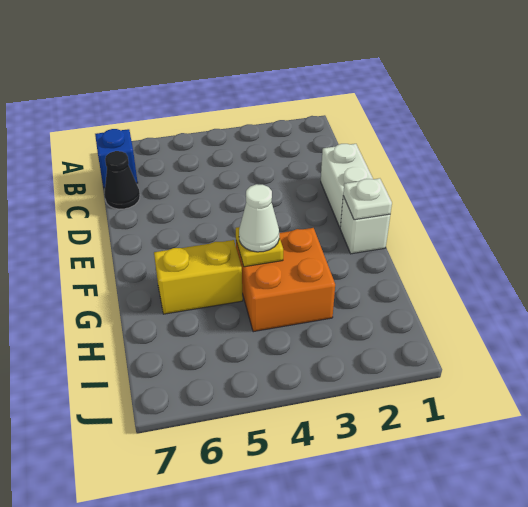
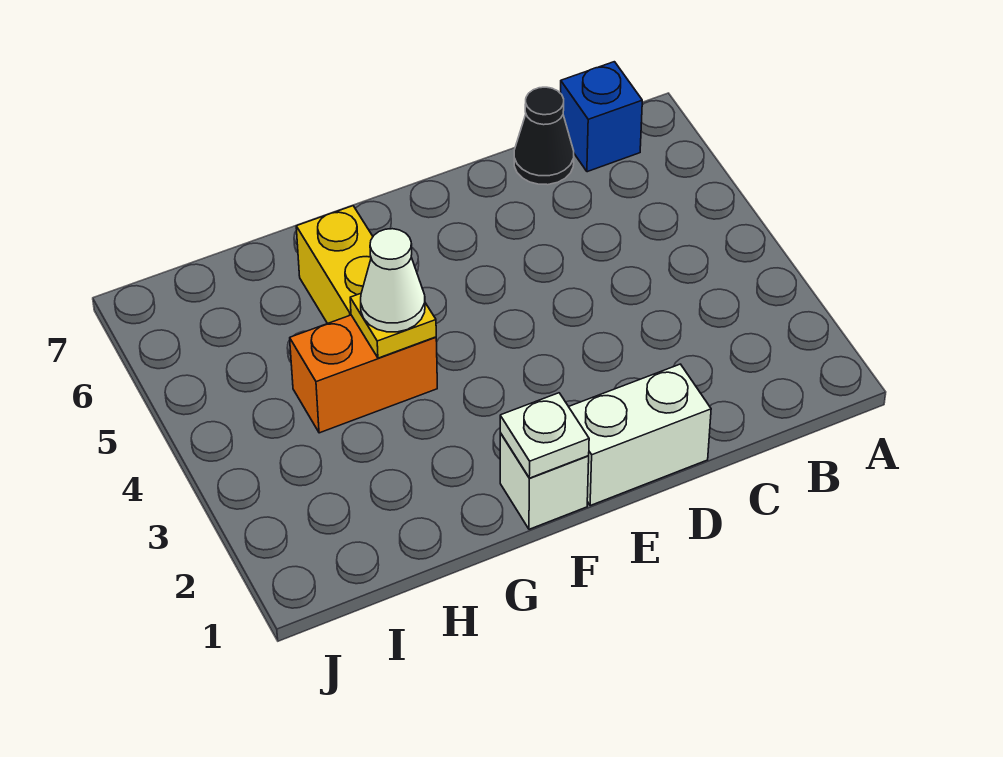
orange brick G3:H4 level 1 -> orange brick G4:H4 level 1

